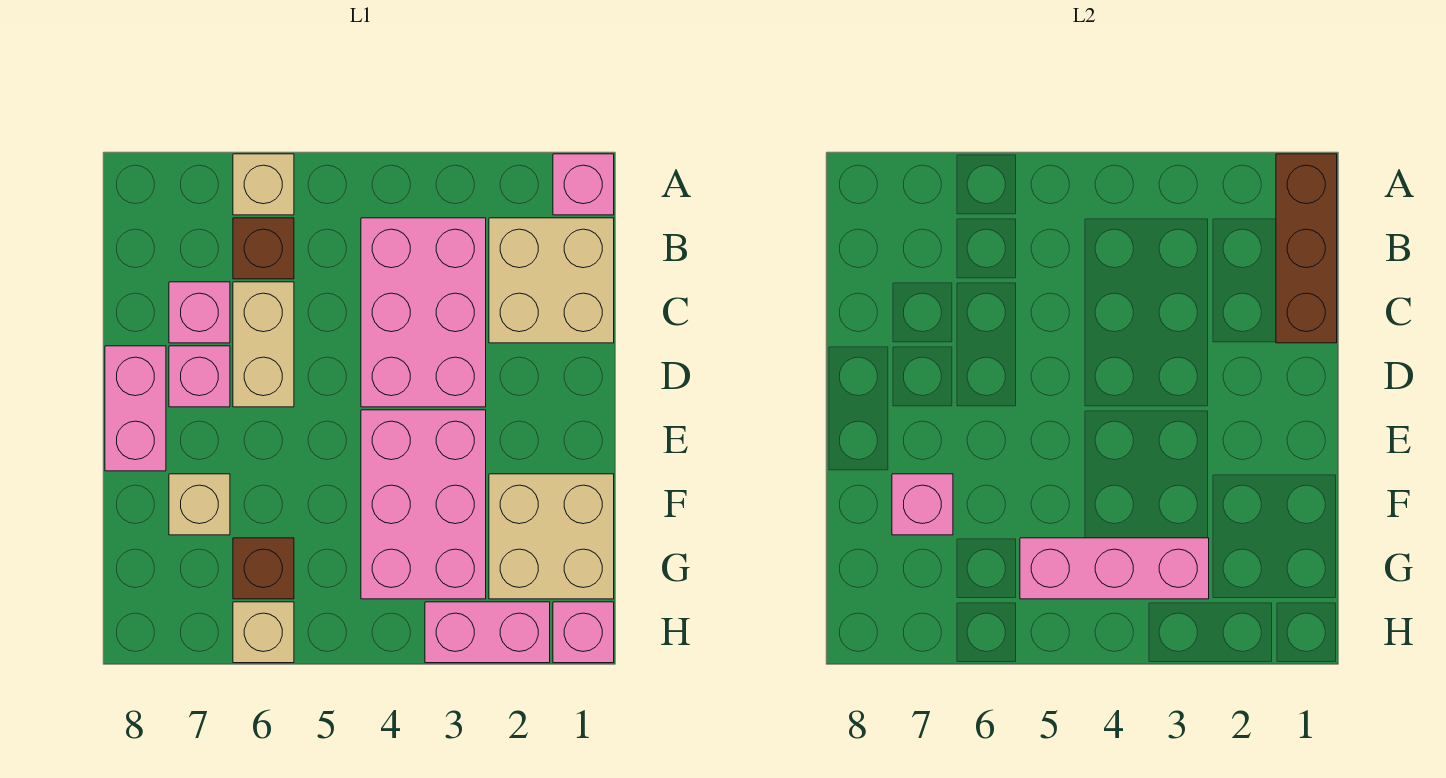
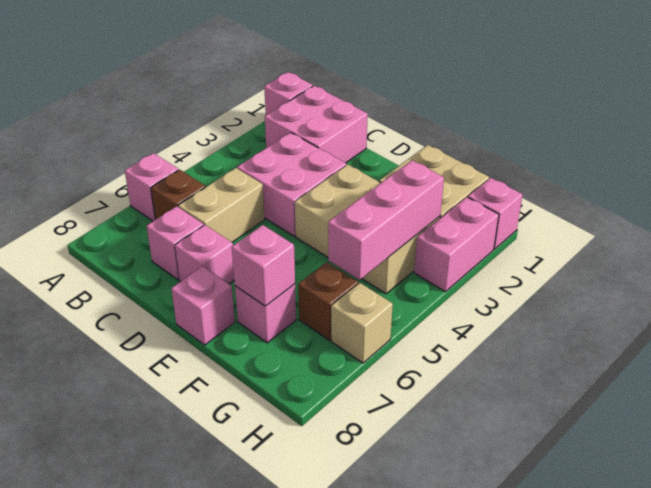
brown brick A1:C1 level 2 -> none
tan brick A6 level 1 -> pink brick A6 level 1
tan brick B1:C2 level 1 -> pink brick B1:C2 level 1
pink brick B3:D4 level 1 -> pink brick C3:D4 level 1
tan brick C6:D6 level 1 -> tan brick C5:C6 level 1
pink brick D8:E8 level 1 -> pink brick E8 level 1
pink brick E3:G4 level 1 -> tan brick E3:G4 level 1
tan brick F7 level 1 -> pink brick F7 level 1

